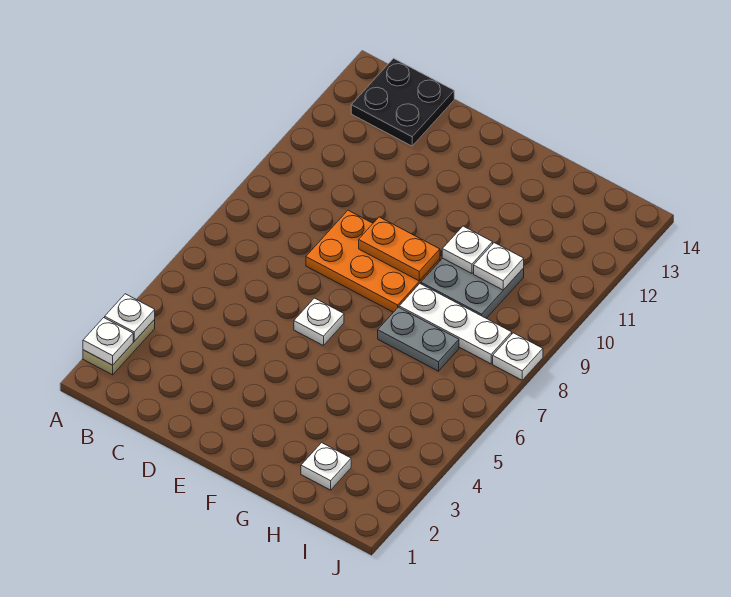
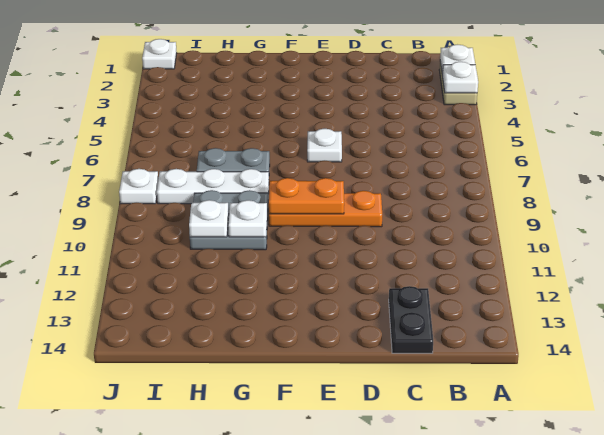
black plate B13:C14 level 1 -> black plate C13:C14 level 1
orange plate D8:F9 level 1 -> orange plate D9:F9 level 1
white plate H2 level 1 -> white plate J1 level 1

